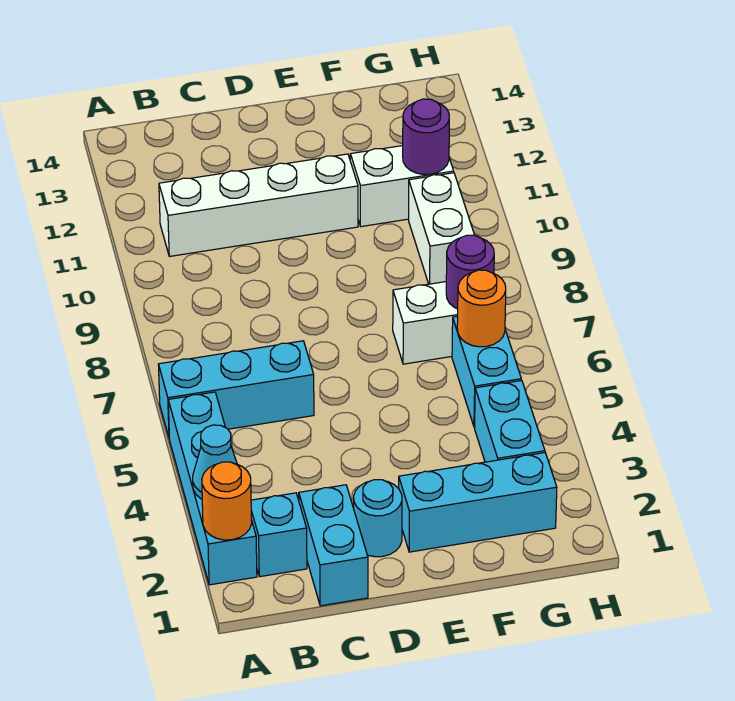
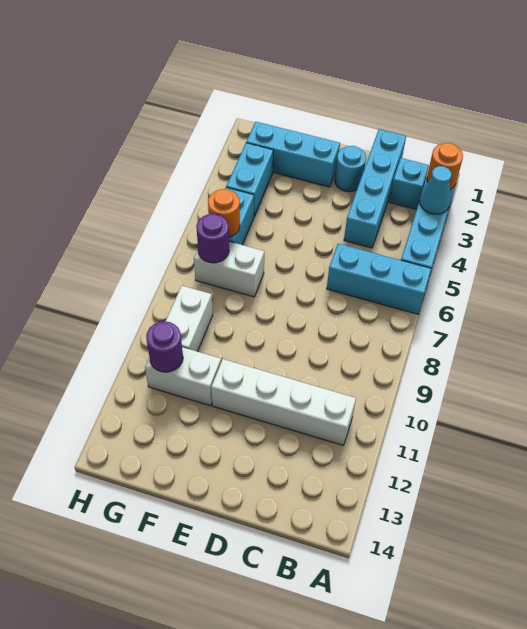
cyan brick C1:C2 level 1 -> cyan brick C1:C4 level 1

